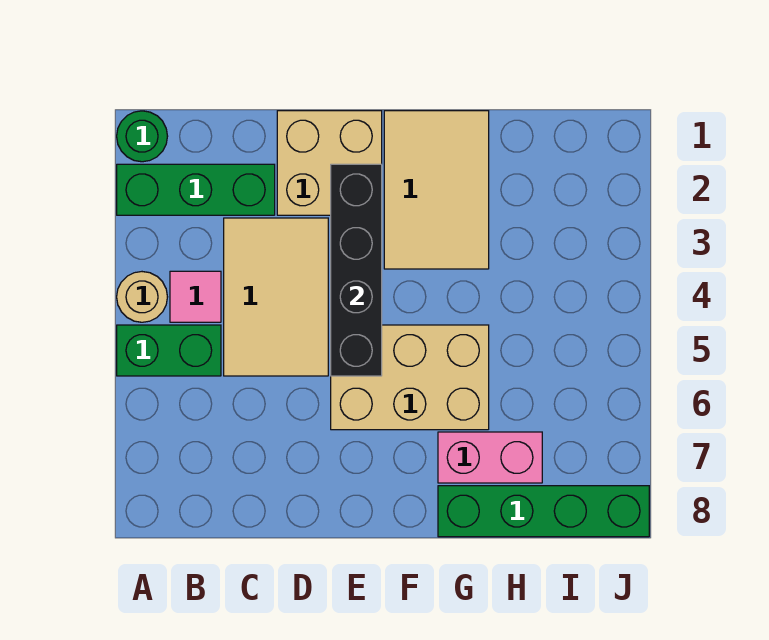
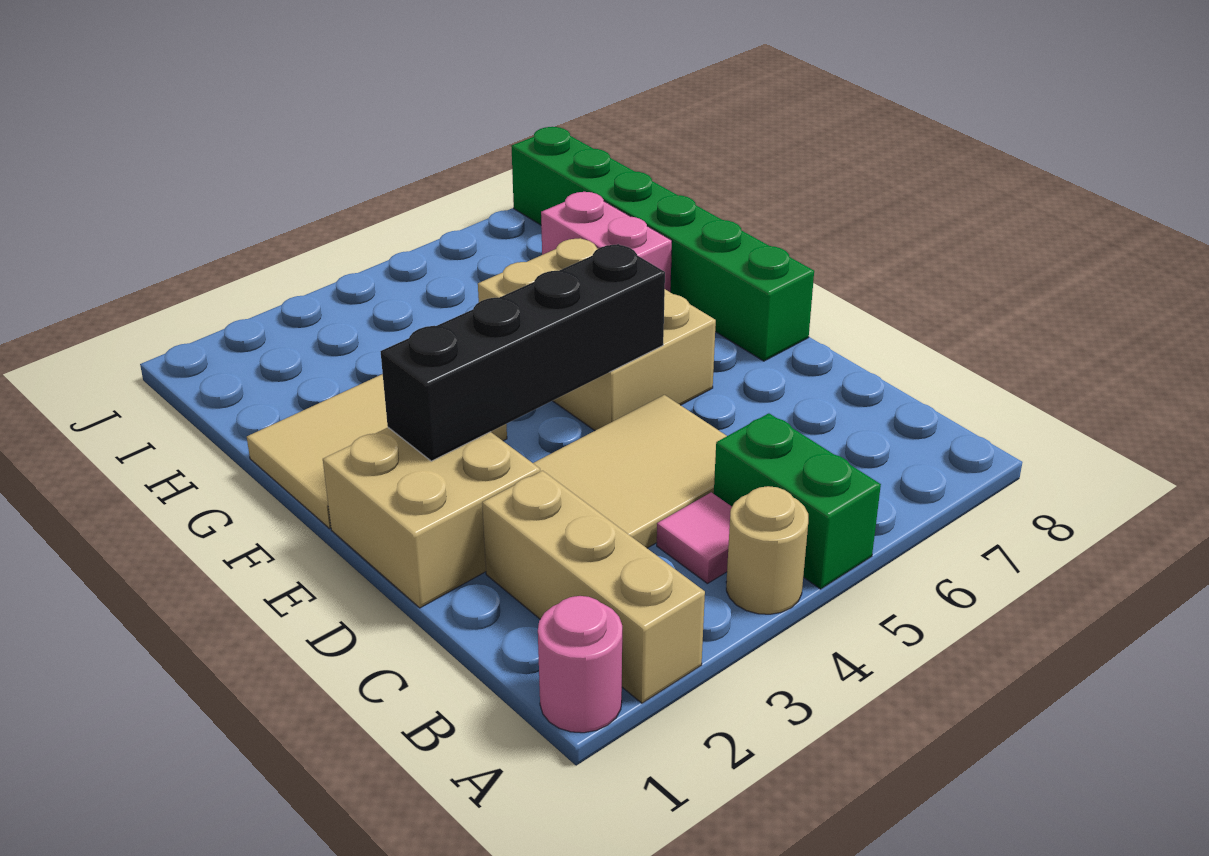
green round brick A1 level 1 -> pink round brick A1 level 1
green brick A2:C2 level 1 -> tan brick A2:C2 level 1
green brick G8:J8 level 1 -> green brick E8:J8 level 1

